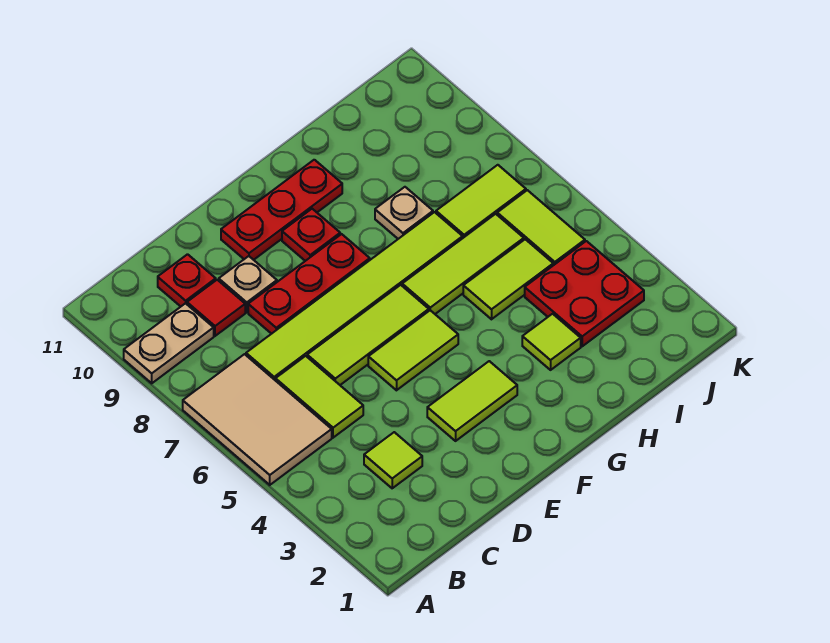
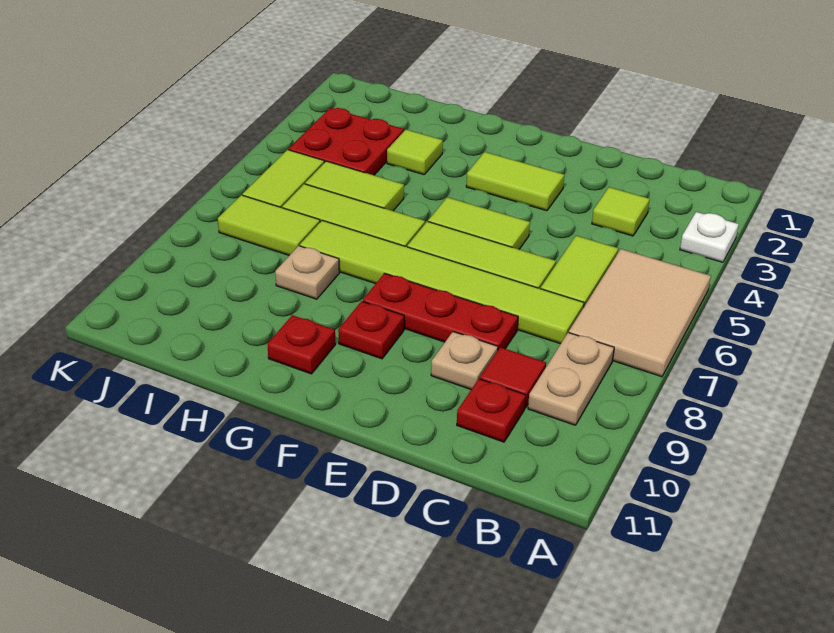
none -> white plate A3 level 1
tan plate A9:B9 level 1 -> tan plate B8:B9 level 1
red plate E10:G10 level 1 -> red plate G10 level 1

